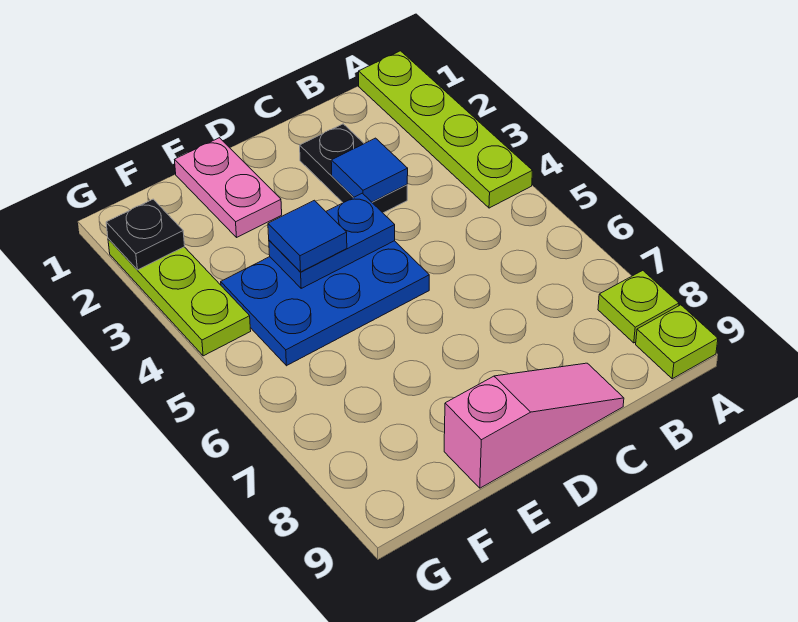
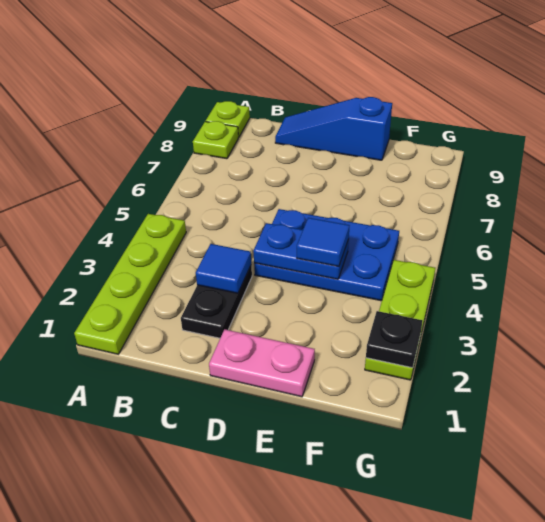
pink slope C9:E9 level 1 top E -> blue slope C9:E9 level 1 top E
pink plate E1:E2 level 1 -> pink plate D1:E1 level 1

